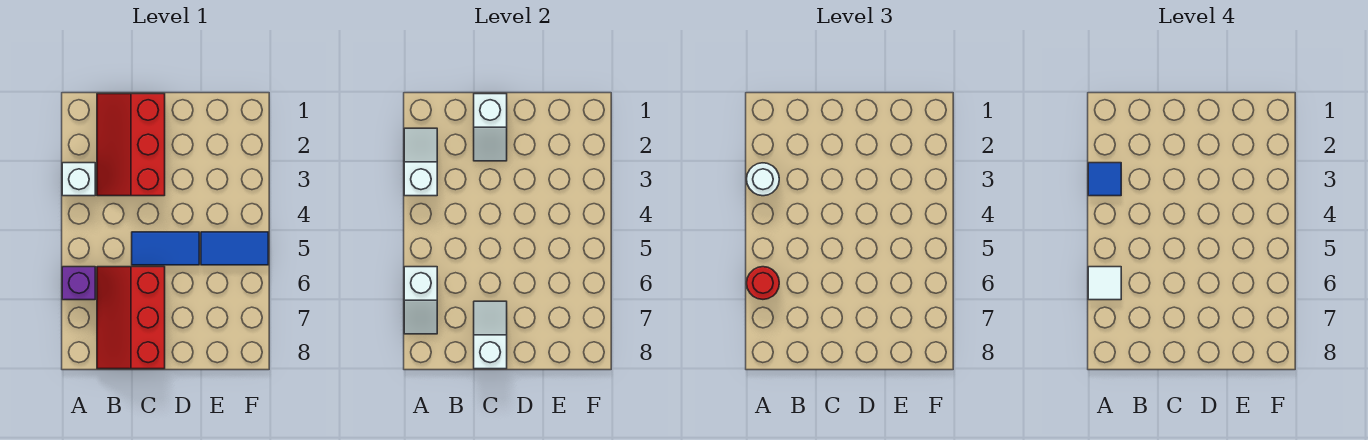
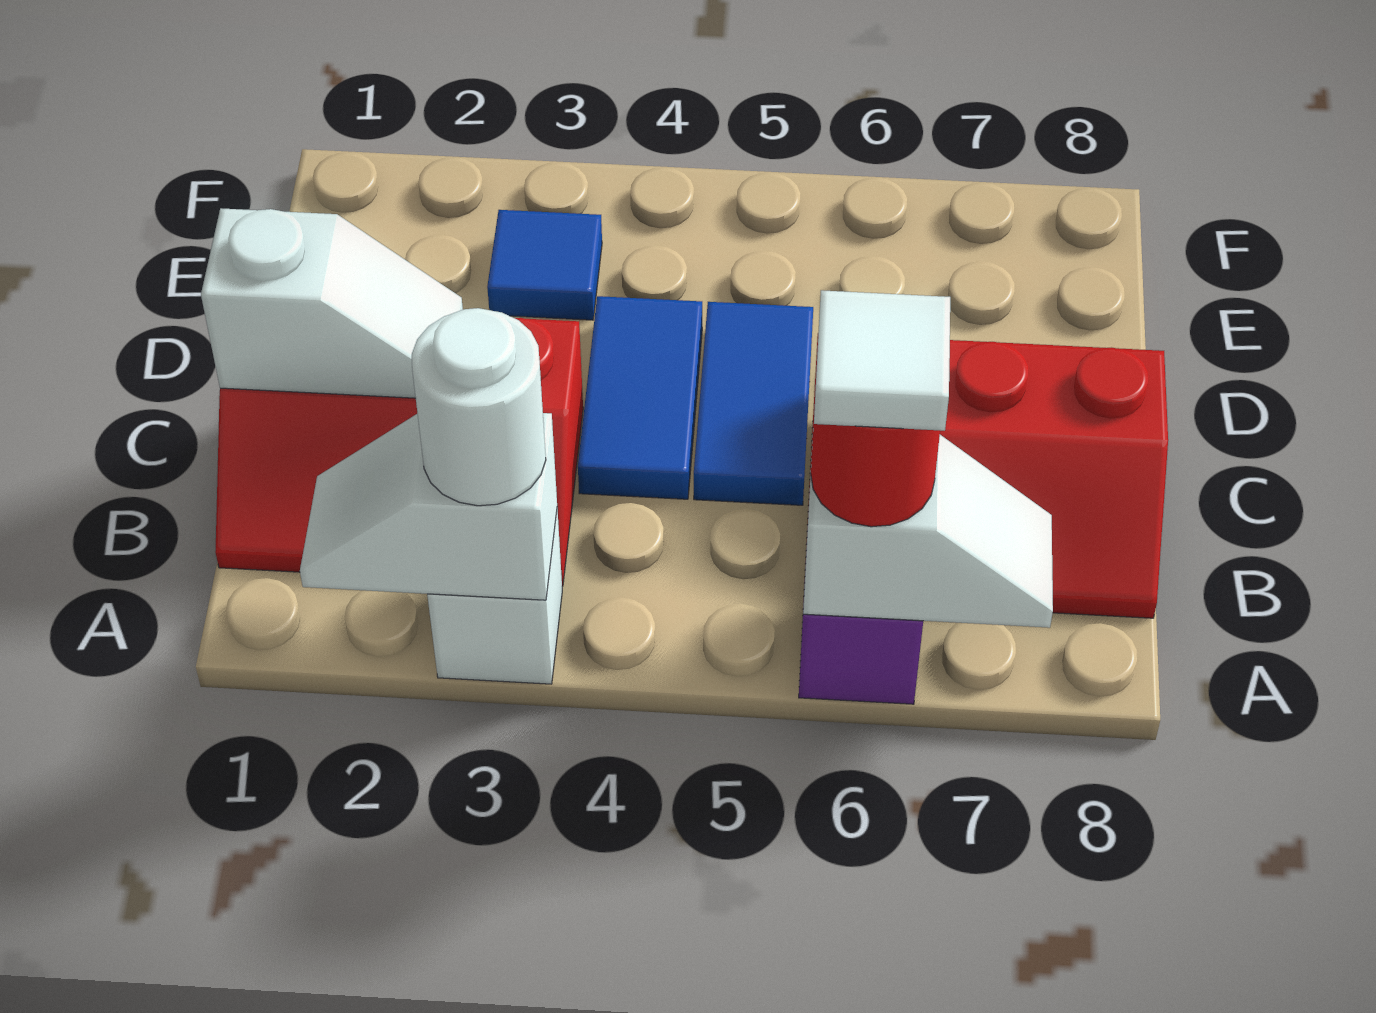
blue tile A3 level 4 -> blue tile E3 level 1
white slope C7:C8 level 2 top 8 -> none
blue tile E5:F5 level 1 -> blue tile C4:D4 level 1

